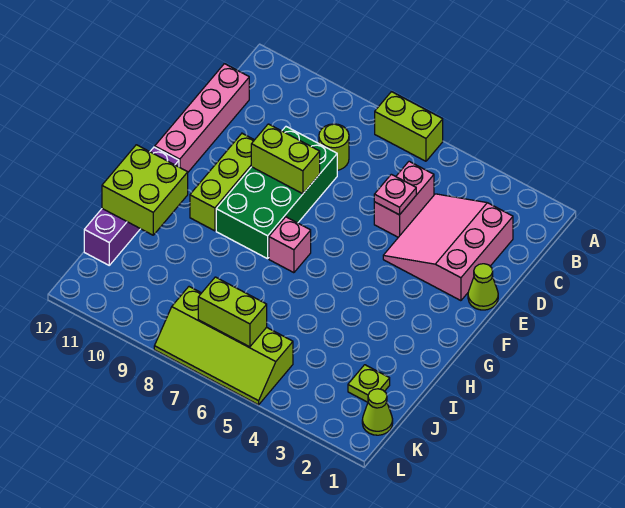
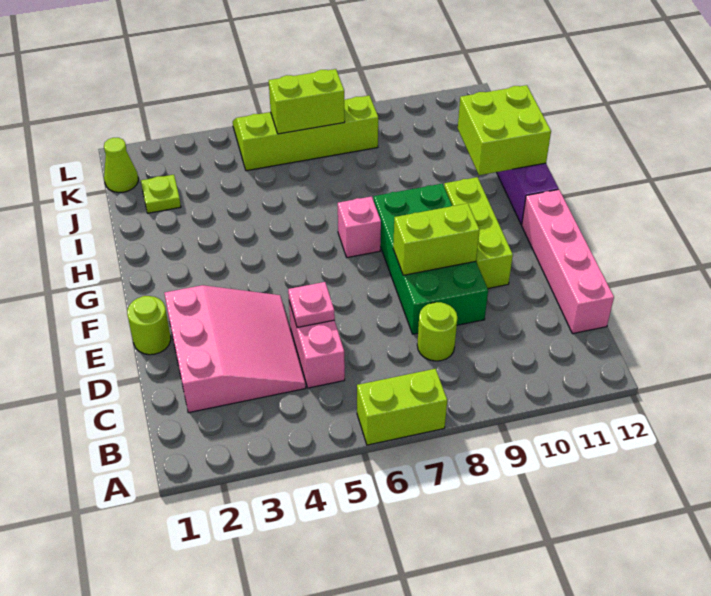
lime cone E1 level 1 -> lime round brick E1 level 1

